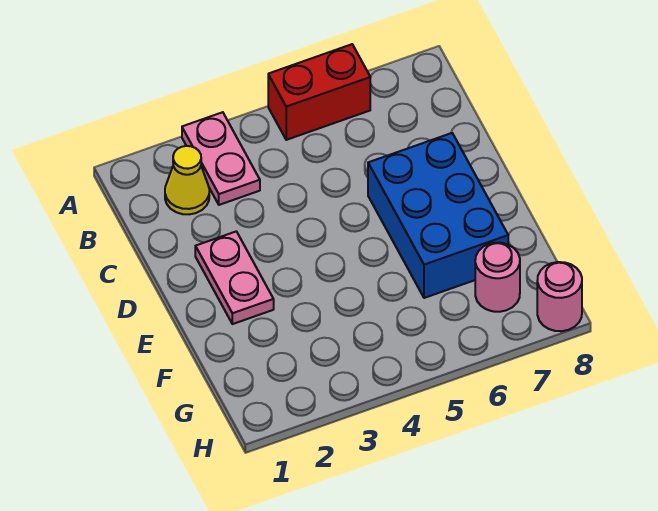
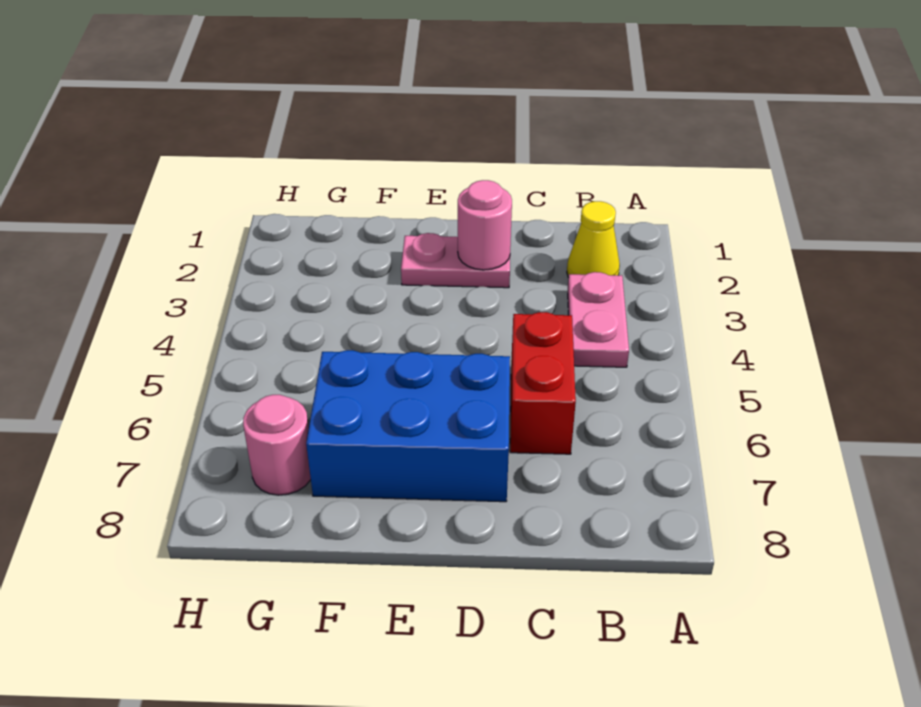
pink plate A3:B3 level 1 -> pink plate B3:B4 level 1
red brick A5:A6 level 1 -> red brick C5:C6 level 1
pink round brick H8 level 1 -> pink round brick D2 level 2

